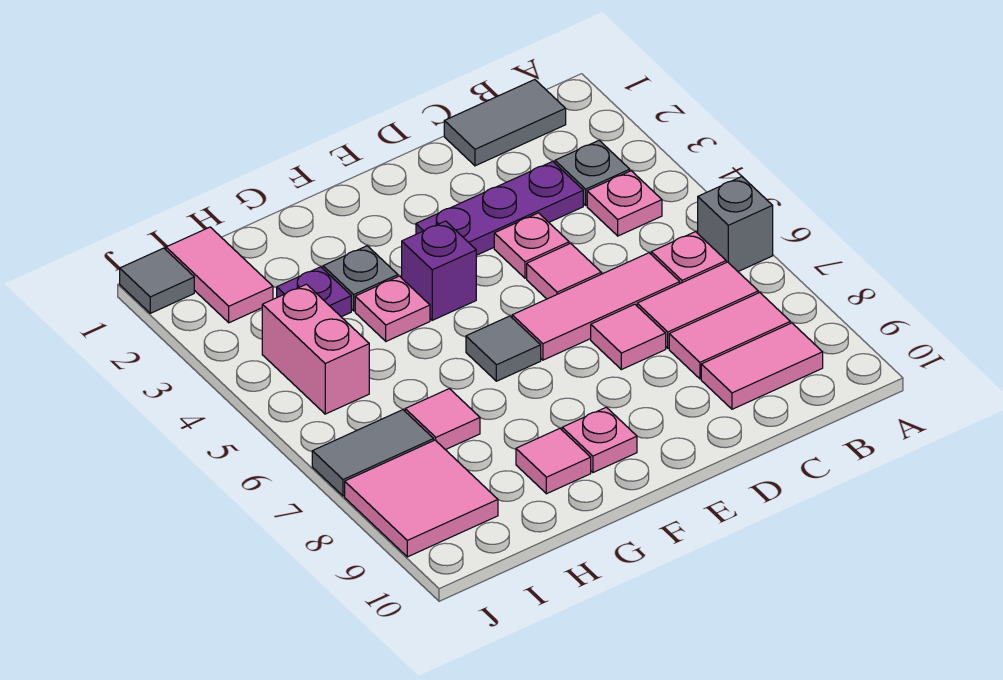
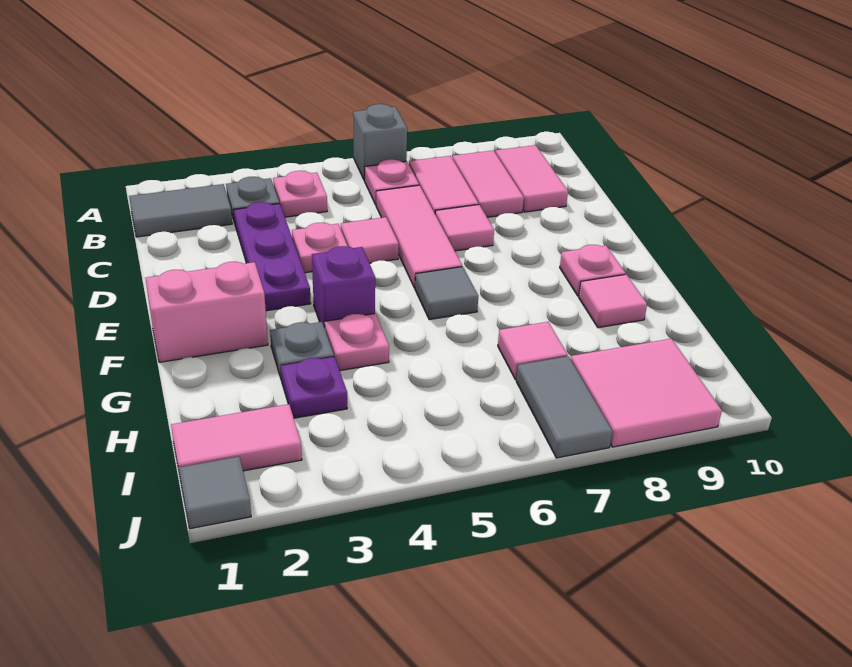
grey tile B1:C1 level 1 -> grey tile B1:B2 level 1
pink brick I4:I5 level 1 -> pink brick F1:F2 level 1

